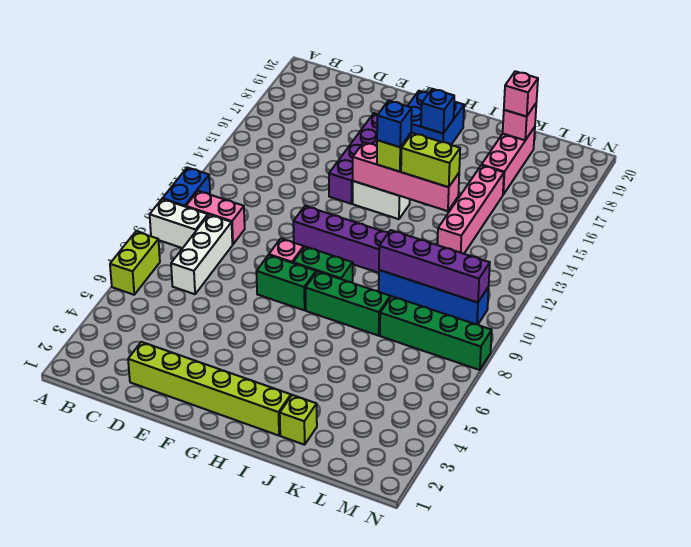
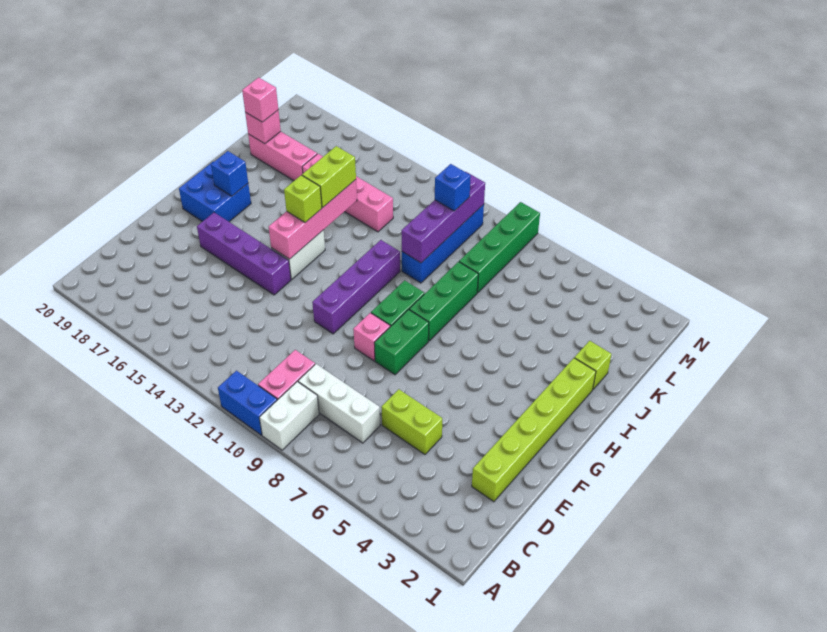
lime brick A6:A7 level 1 -> lime brick D5:D6 level 1
blue brick H14 level 4 -> blue brick L10 level 3

